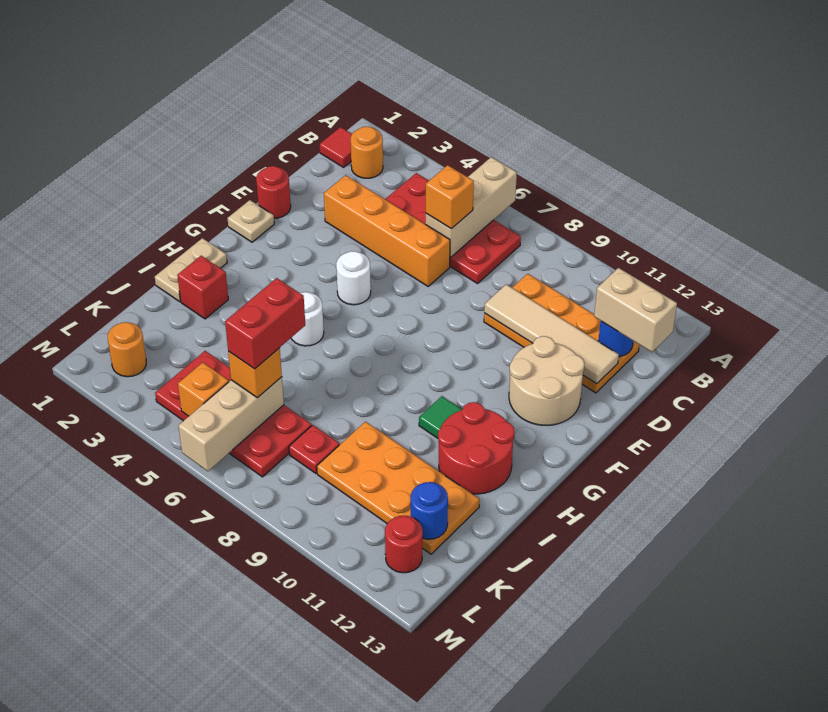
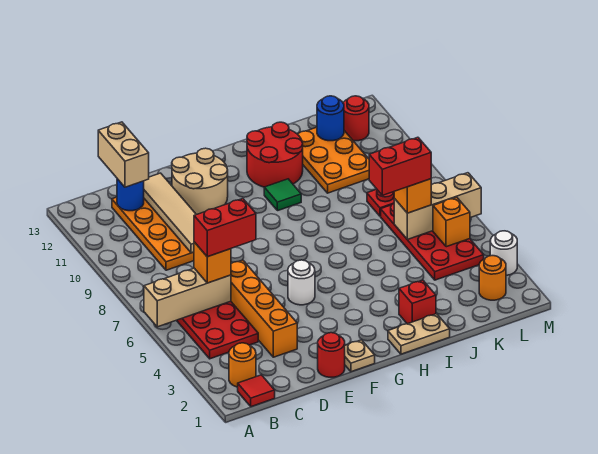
none -> red brick C6:D6 level 4
white round brick H5 level 1 -> white round brick M3 level 1
orange plate J9:K12 level 1 -> orange plate J10:K12 level 1

